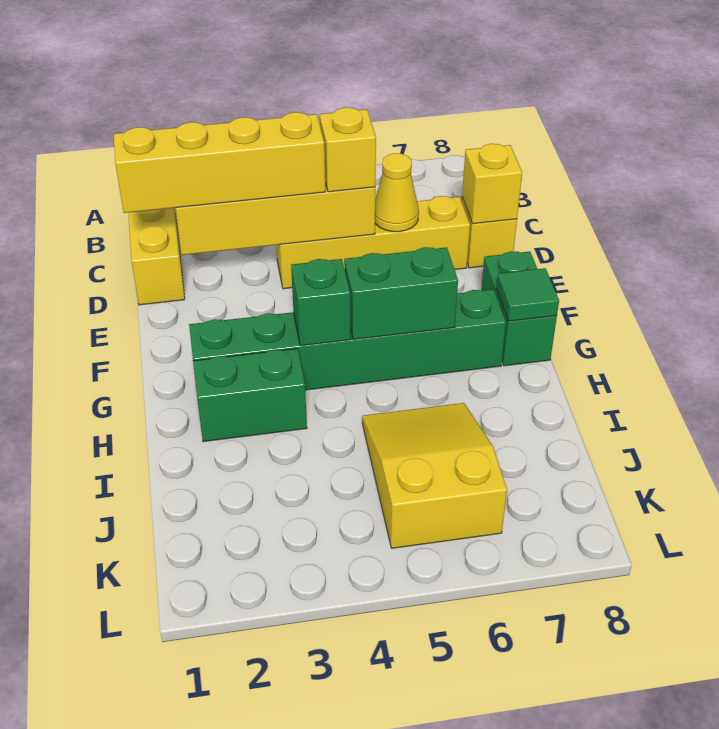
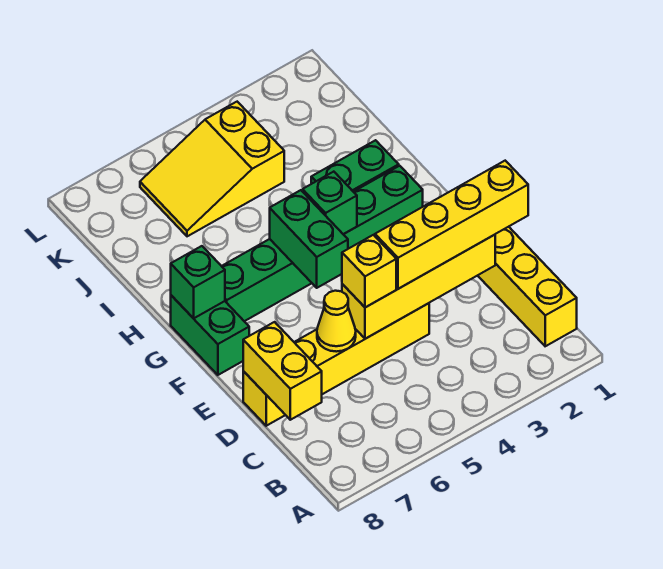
yellow brick D8 level 2 -> yellow brick C8:D8 level 2
green brick G5:G6 level 2 -> green brick F5:G5 level 2
green tile G8 level 2 -> green brick G8 level 2
yellow slope I5:K6 level 1 top K -> yellow slope J4:K6 level 1 top 4

